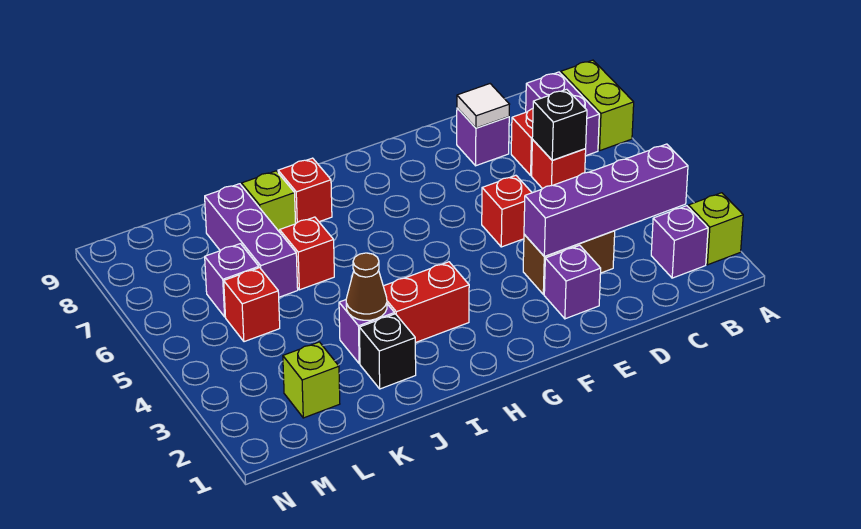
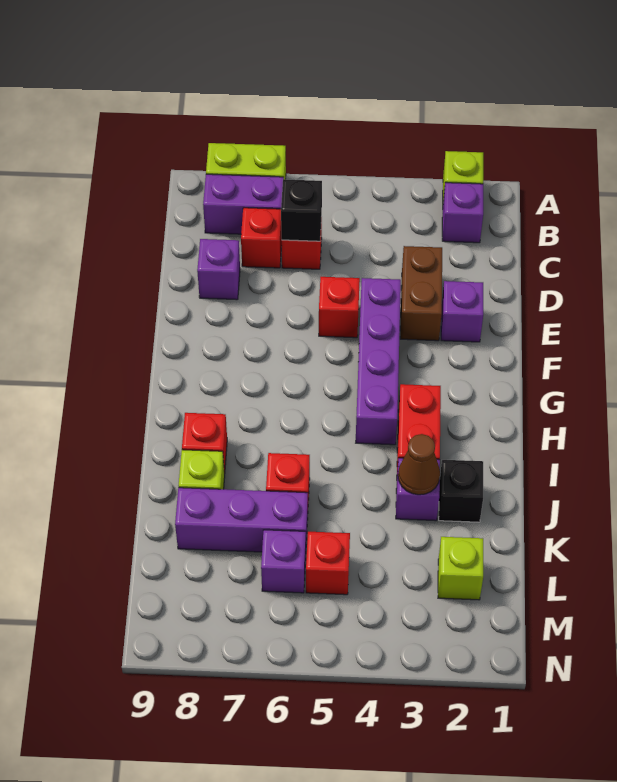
purple brick B3:E3 level 2 -> purple brick E4:H4 level 1
white tile D8 level 2 -> none

